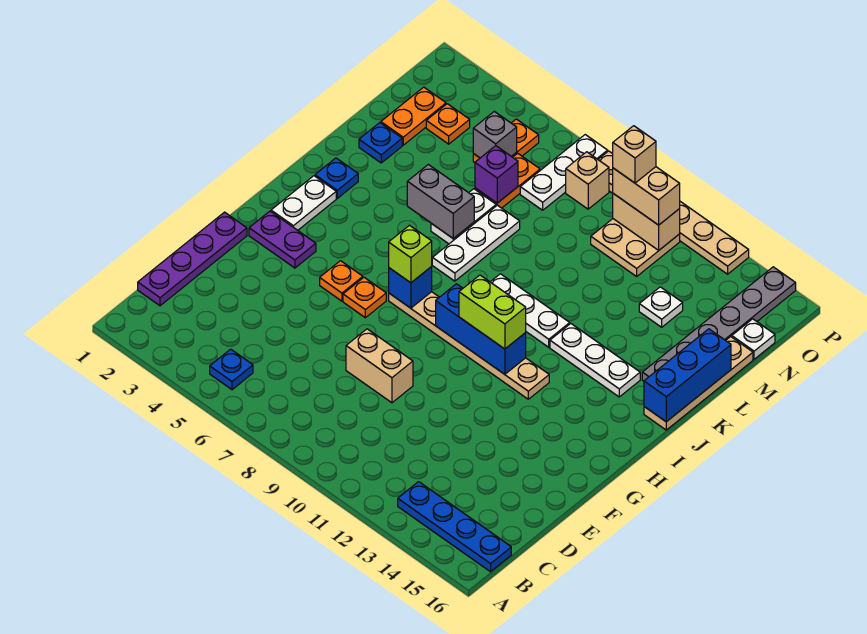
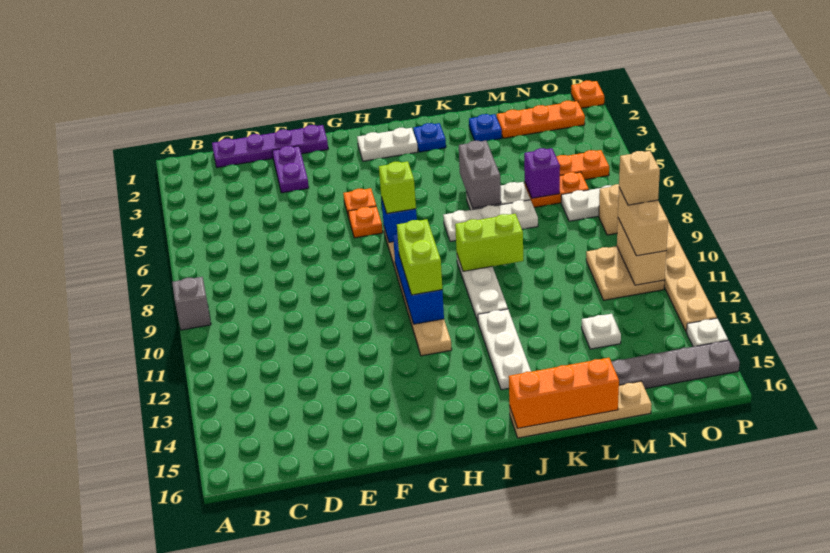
blue plate B5 level 1 -> none
blue plate B13:B16 level 1 -> none
tan brick E8:E9 level 1 -> none
purple plate G2:G3 level 1 -> purple plate E2:E3 level 1
none -> lime brick J9:K9 level 2
blue brick J16:L16 level 2 -> orange brick J16:L16 level 2
orange plate M2:N2 level 1 -> orange plate M2:O2 level 1
orange plate N3 level 1 -> orange plate P1 level 1
grey brick N5 level 2 -> grey brick A9 level 1
white plate N16 level 1 -> white plate P14 level 1

